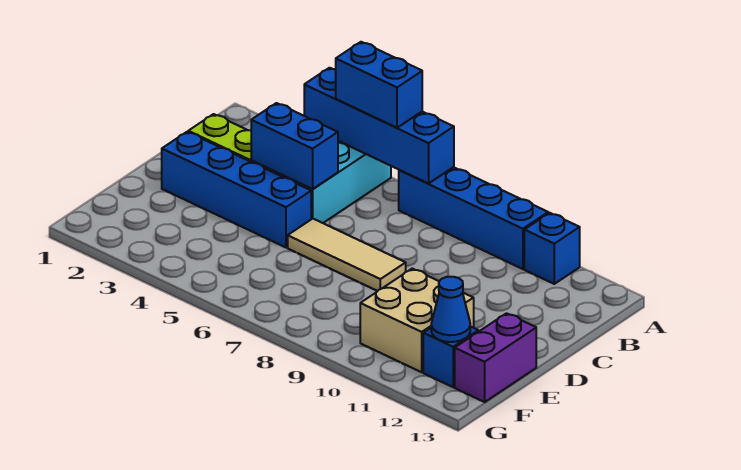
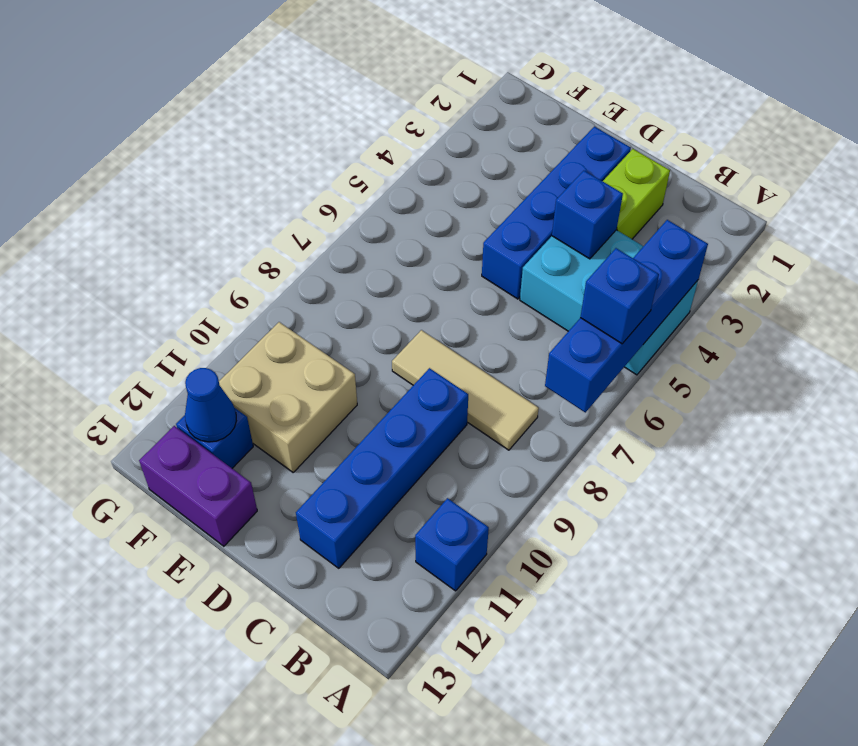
blue brick A5:A6 level 3 -> blue brick A6 level 3
blue brick A7:A10 level 1 -> blue brick C9:C12 level 1
blue brick C4:C5 level 2 -> blue brick C4 level 2
tan tile D6:D8 level 1 -> tan tile B8:D8 level 1

